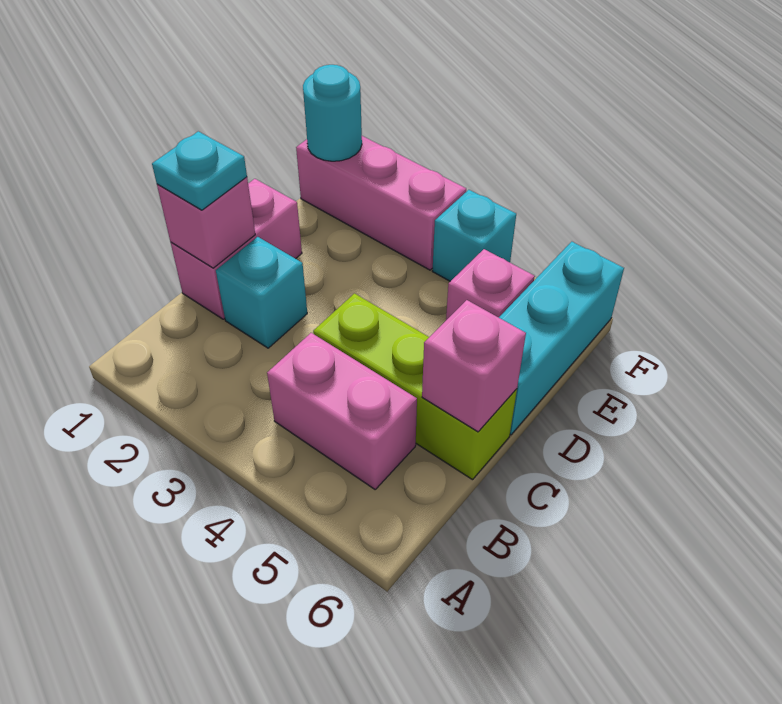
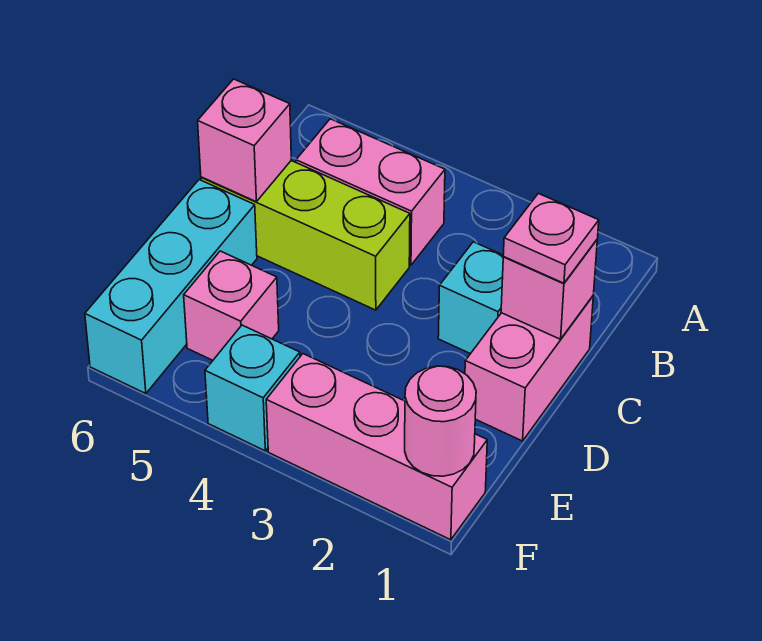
cyan plate C1 level 3 -> pink plate C1 level 3
cyan round brick F1 level 2 -> pink round brick F1 level 2

